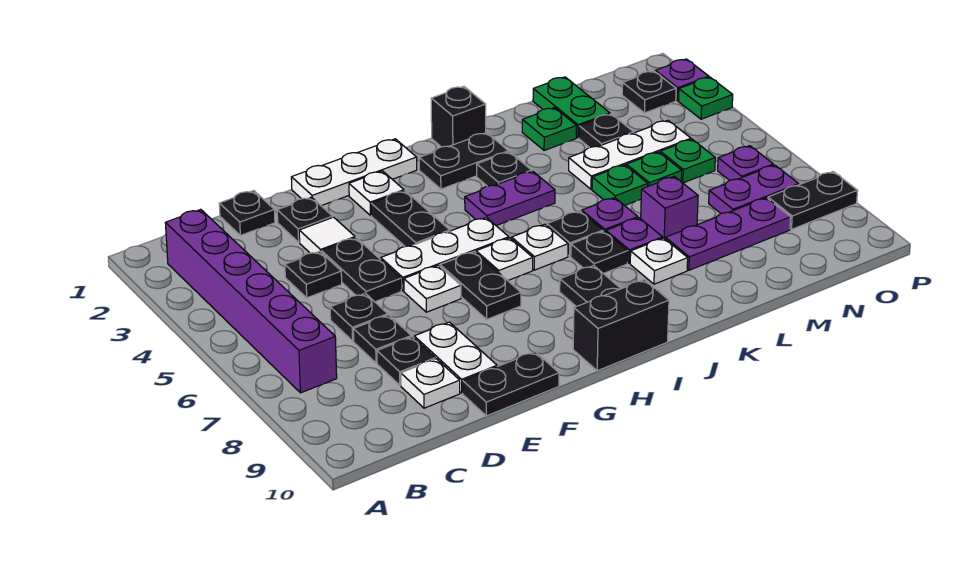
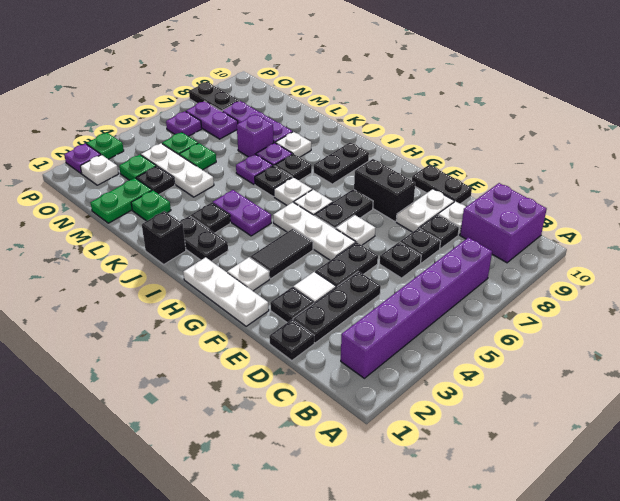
none -> purple brick B9:C10 level 1
black plate D4 level 1 -> black plate D2:D4 level 1
black plate G3:G4 level 1 -> black tile G3:G4 level 1
black brick H10:I10 level 1 -> black brick F8:G8 level 1
green plate L5 level 1 -> green plate N3 level 1
black plate O2 level 1 -> white plate O2 level 1

